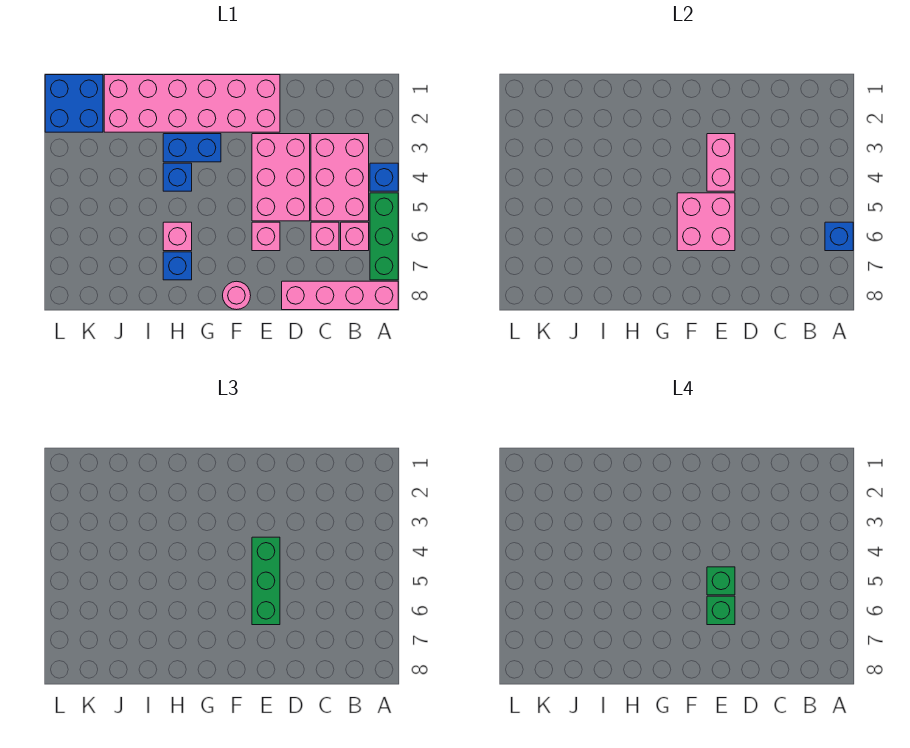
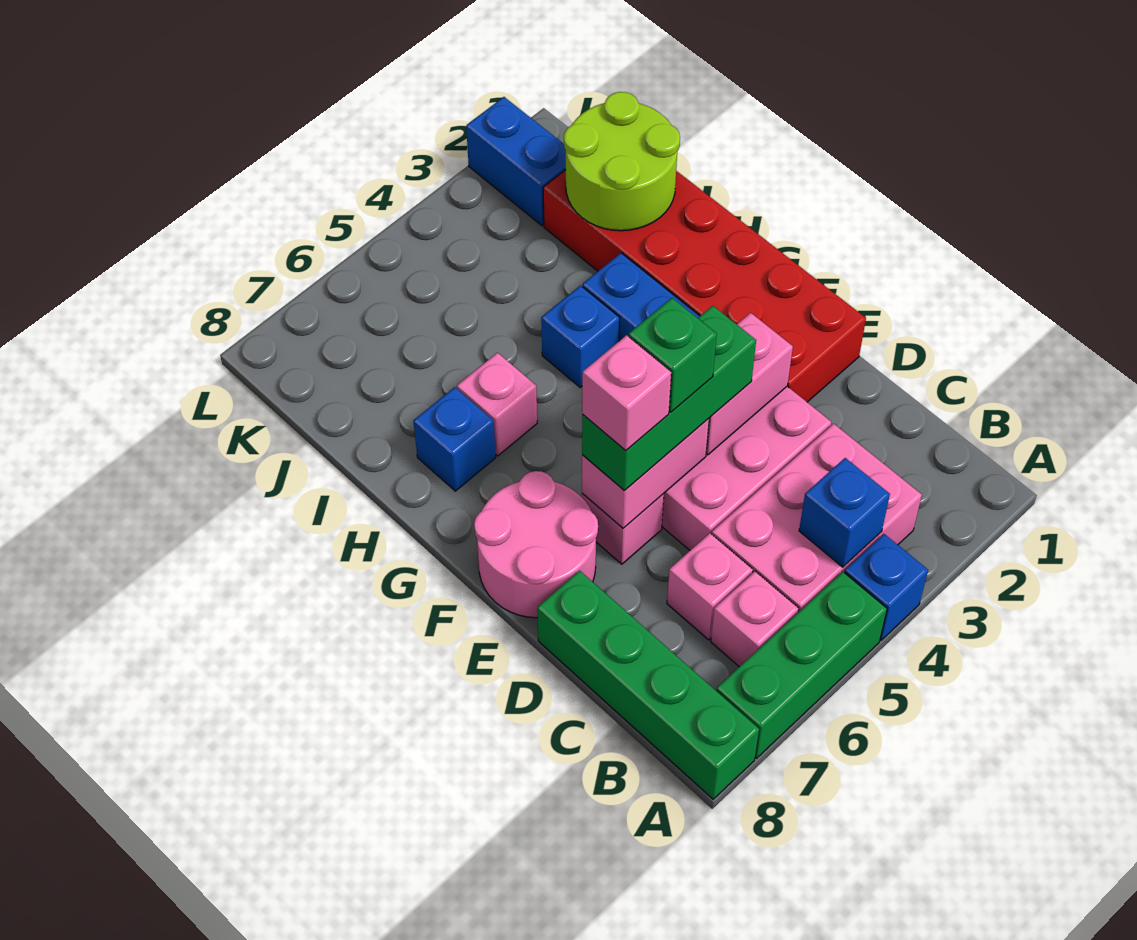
blue brick A6 level 2 -> blue brick B4 level 2
pink brick A8:D8 level 1 -> green brick A8:D8 level 1
pink brick E1:J2 level 1 -> red brick E1:J2 level 1
pink brick E5:F6 level 2 -> pink brick E5:E6 level 2
green brick E6 level 4 -> pink brick E6 level 4
pink round brick F8 level 1 -> pink round brick E7:F8 level 1
none -> lime round brick I1:J2 level 2
blue brick K1:L2 level 1 -> blue brick K2:L2 level 1

